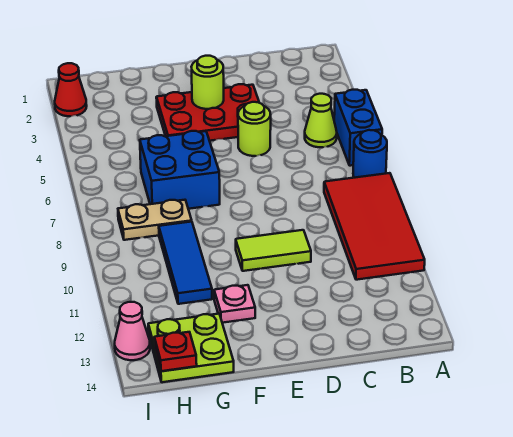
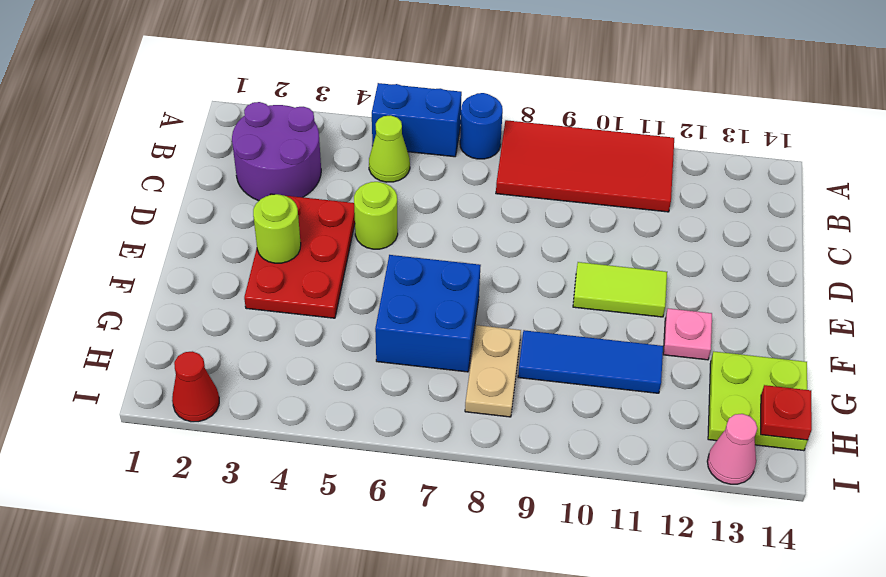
none -> purple round brick B2:C3 level 1
lime tile D10:E10 level 1 -> lime tile E10:E11 level 1

